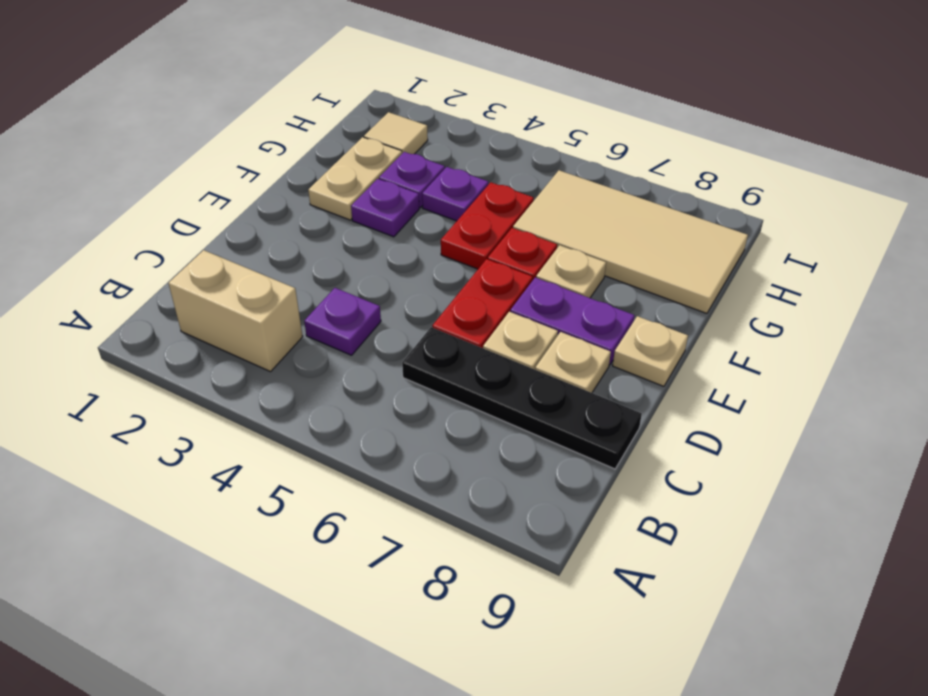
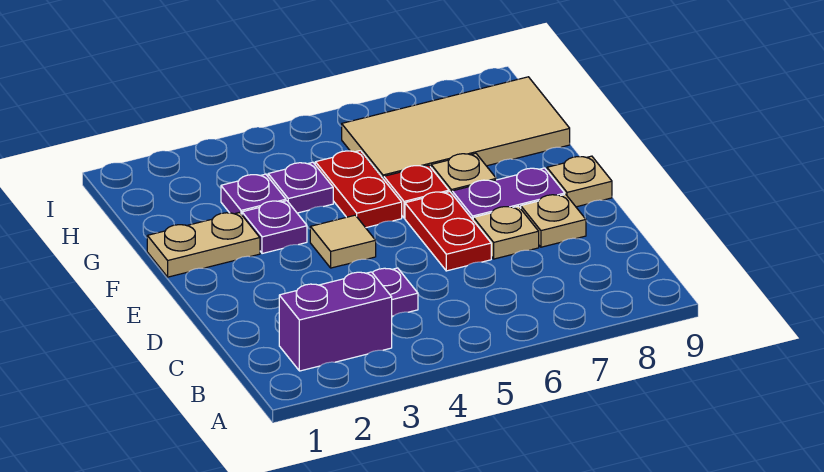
tan brick B2:B3 level 1 -> purple brick B2:B3 level 1
black plate C6:C9 level 1 -> none
tan plate F2:G2 level 1 -> tan plate F1:F2 level 1
tan tile H2 level 1 -> tan tile E4 level 1

